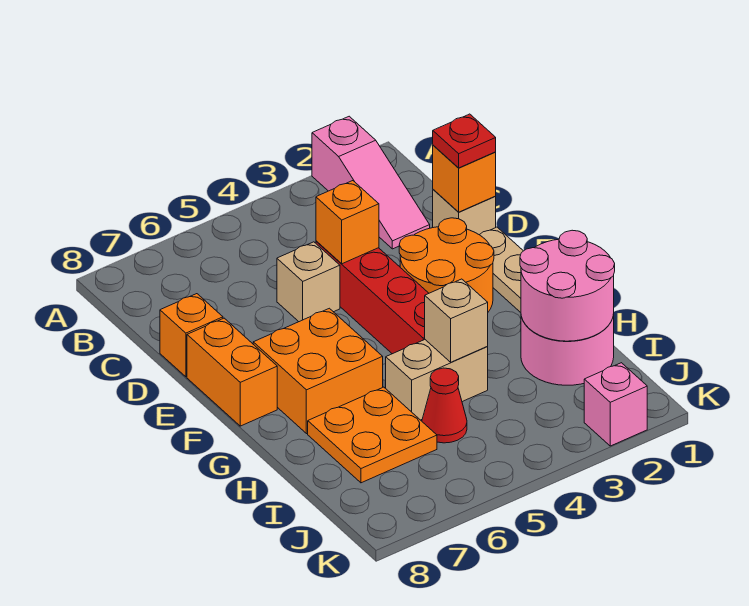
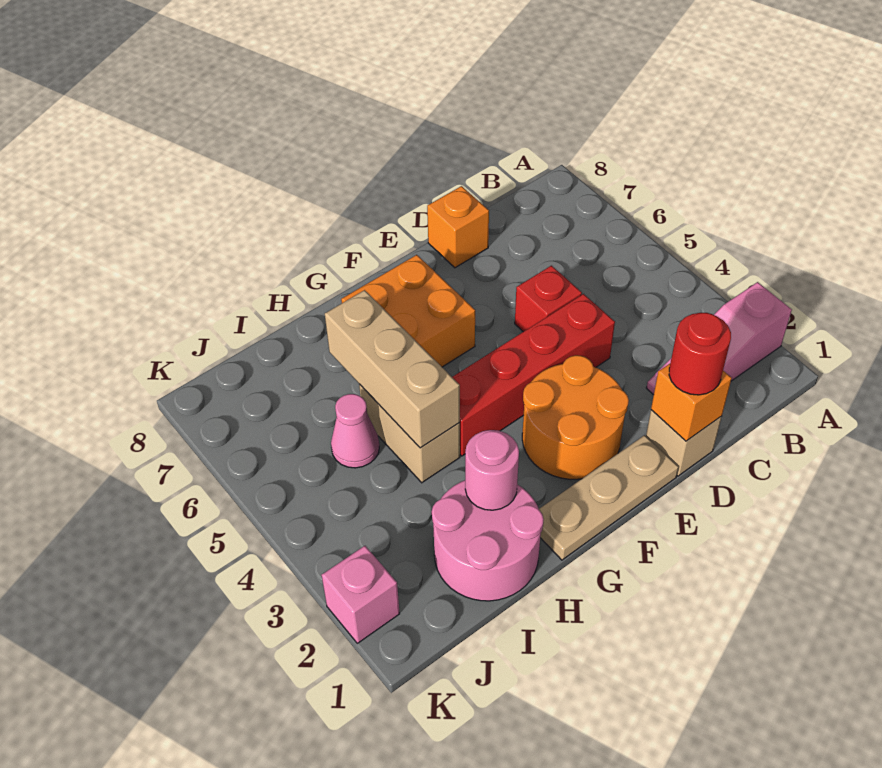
red plate D1 level 3 -> red round brick D1 level 3
orange brick D4 level 2 -> none
tan brick D5 level 1 -> red brick D5 level 1
orange brick E8:F8 level 1 -> none
pink round brick H1:I2 level 2 -> pink round brick H2 level 2
tan brick H4 level 2 -> tan brick H4:H6 level 2
orange plate H6:I7 level 1 -> none
red cone I5 level 1 -> pink cone I5 level 1

